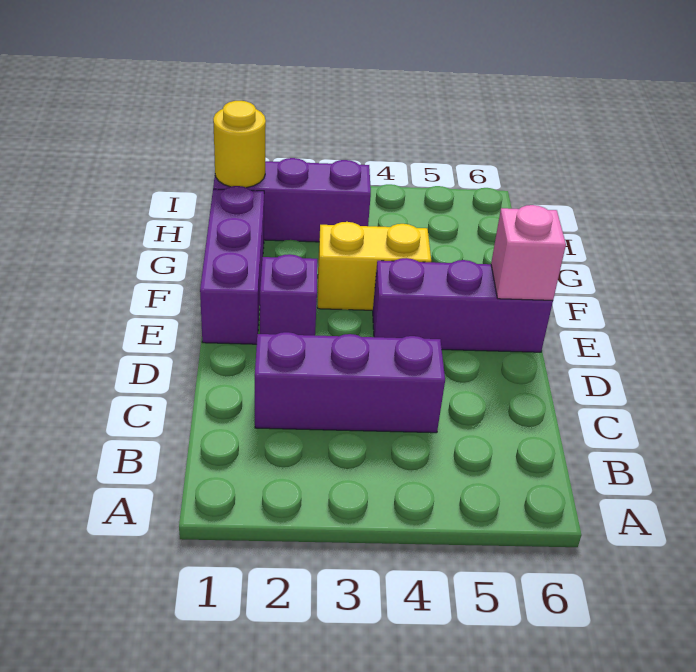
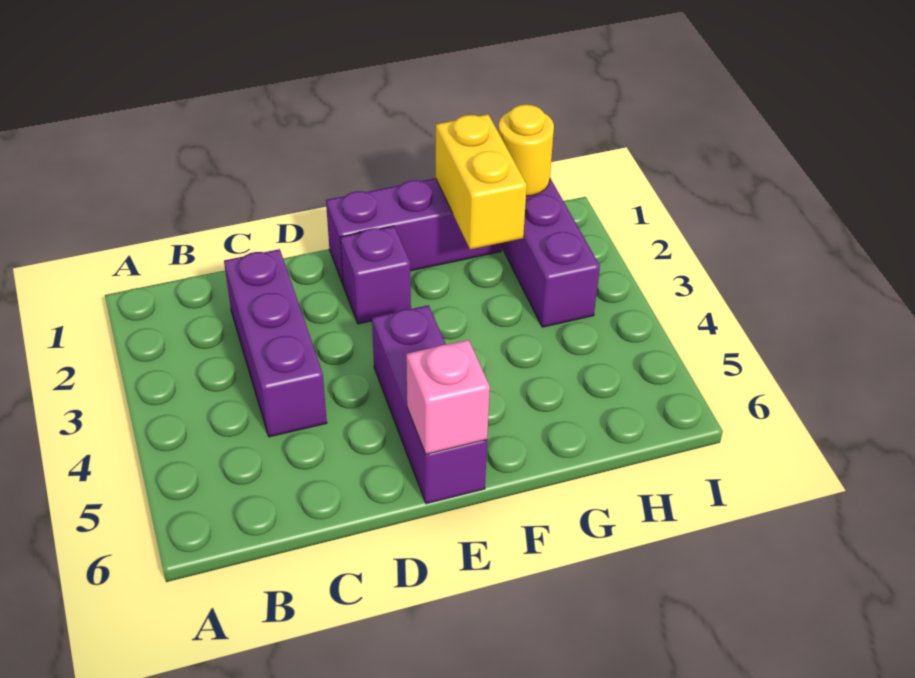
yellow brick F3:F4 level 1 -> yellow brick G1:G2 level 2

